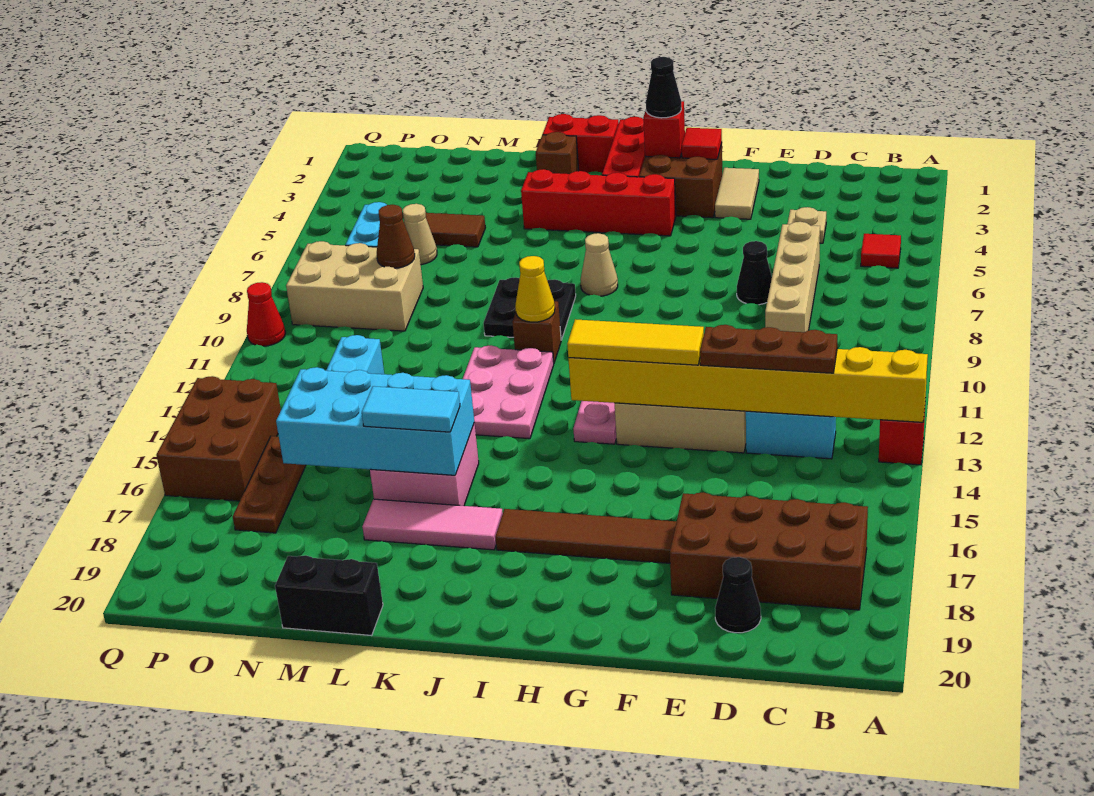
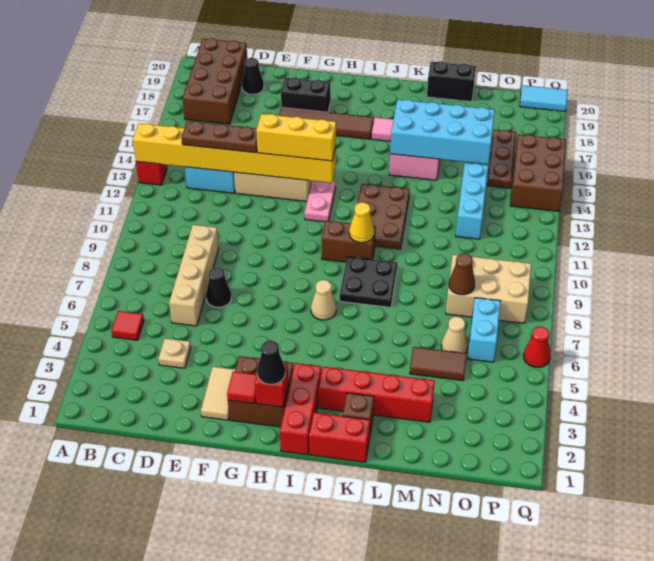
brown brick B17:E18 level 1 -> brown brick B17:C20 level 1
yellow tile F13:H13 level 3 -> yellow brick F13:H13 level 3
none -> black brick F18:G18 level 1
red brick H4:K4 level 1 -> red brick J3:M3 level 1
brown brick J10 level 1 -> brown brick I10:J10 level 1
pink plate J11:K13 level 1 -> brown plate J11:K13 level 1
cyan tile K16:L16 level 3 -> cyan tile P20:Q20 level 1
red cone Q10 level 1 -> red cone Q6 level 1

